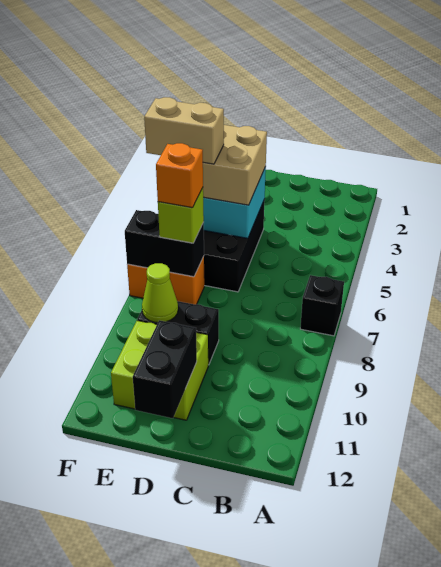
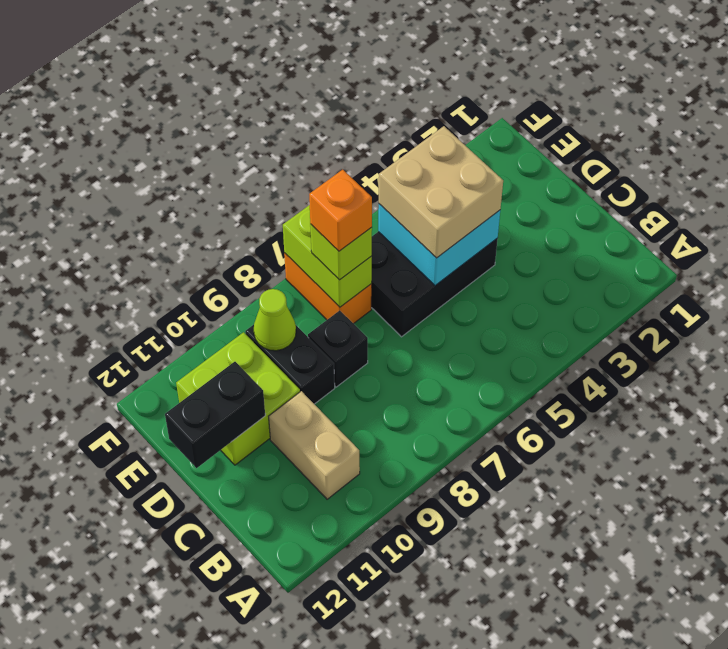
black brick A7 level 1 -> black brick D8 level 1
tan brick E5:F5 level 4 -> tan brick B10:C10 level 1
black brick E7:F7 level 2 -> lime brick E7:F7 level 2

